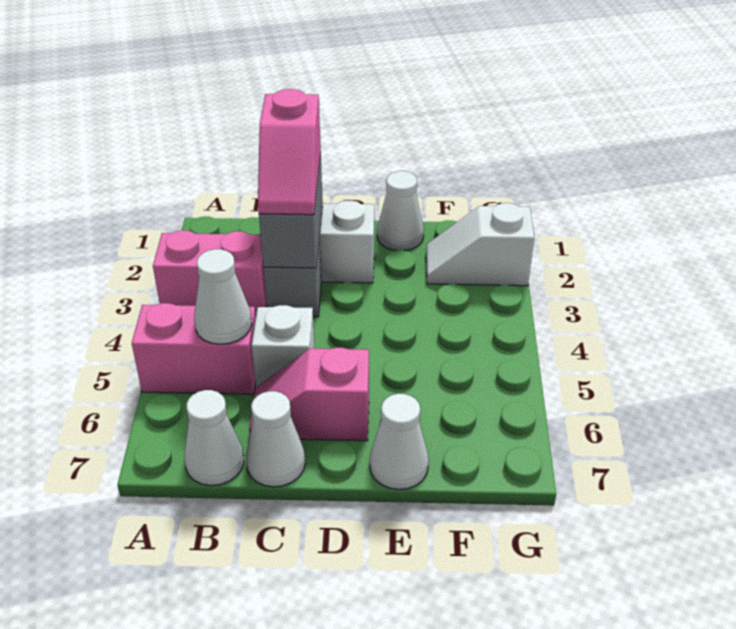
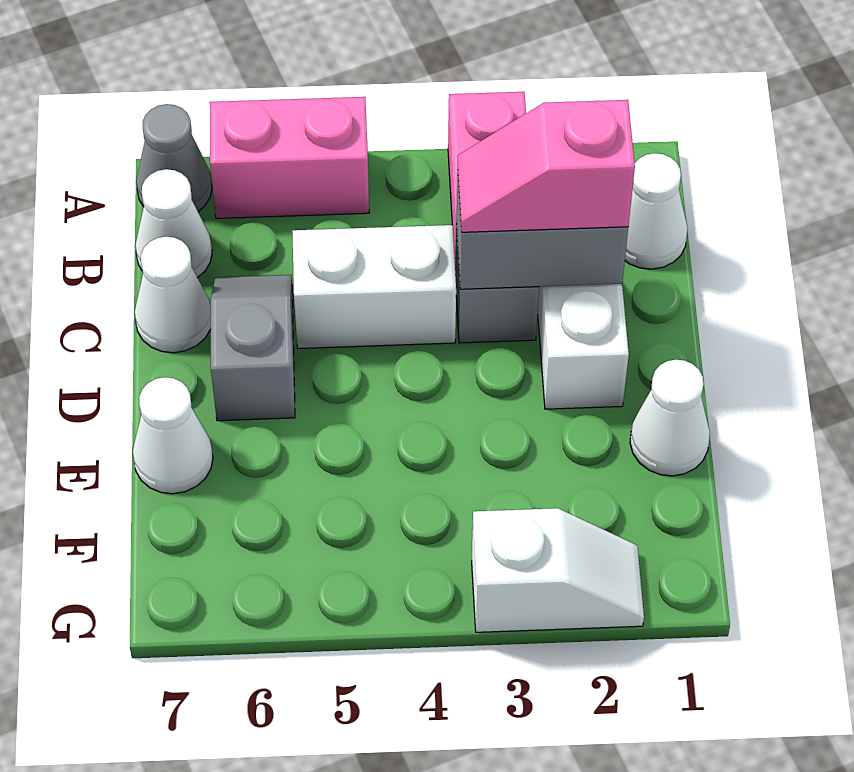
pink brick A5:B5 level 1 -> pink brick A5:A6 level 1
none -> grey cone A7 level 1
white cone B5 level 2 -> white cone B1 level 1
white brick C5 level 1 -> white brick C4:C5 level 1
pink slope C6:D6 level 1 top D -> grey slope C6:D6 level 1 top D
white slope F2:G2 level 1 top G -> white slope G2:G3 level 1 top 3

